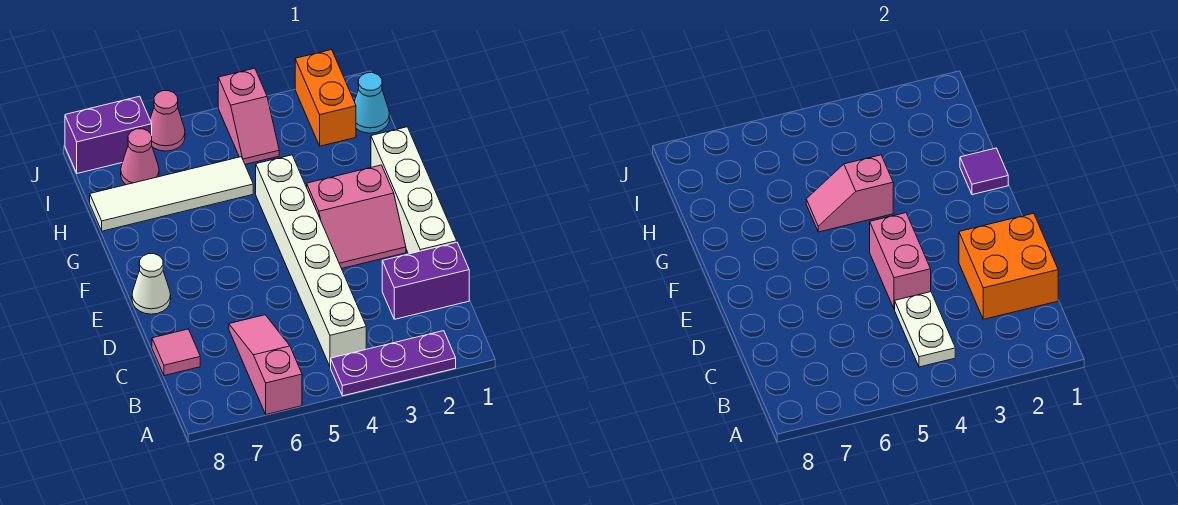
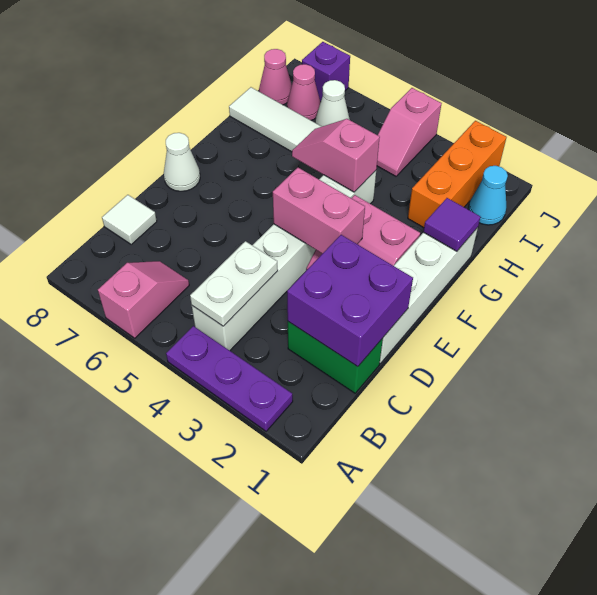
pink slope A6:C6 level 1 top A -> pink slope A6:B6 level 1 top A
purple brick C1:C2 level 1 -> green brick C1:C2 level 1
orange brick C1:D2 level 2 -> purple brick C1:D2 level 2
pink tile C8 level 1 -> white tile C8 level 1
pink brick D4:E4 level 2 -> pink brick E3:E4 level 2
orange brick I2:J2 level 1 -> orange brick H2:J2 level 1
none -> white cone I6 level 1
pink cone J6 level 1 -> pink cone I8 level 1
purple brick J7:J8 level 1 -> purple brick J7 level 1

